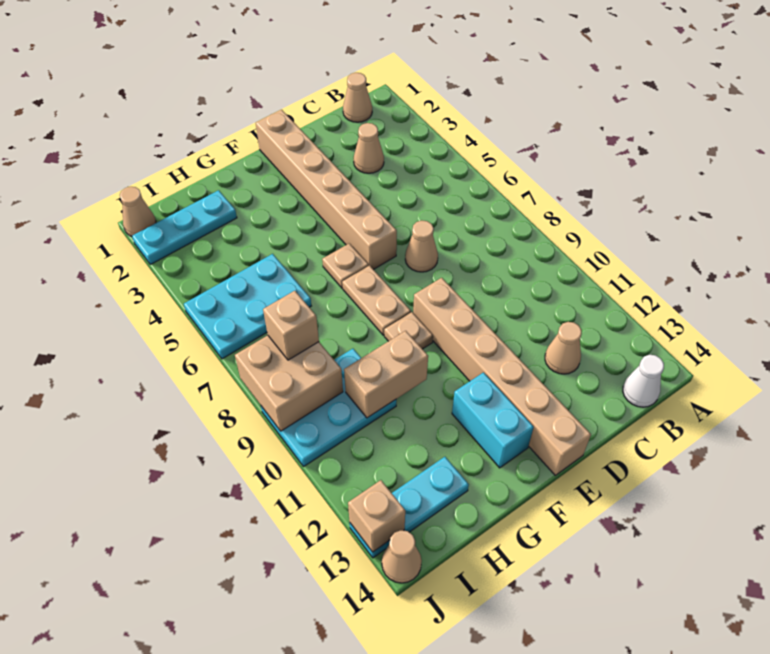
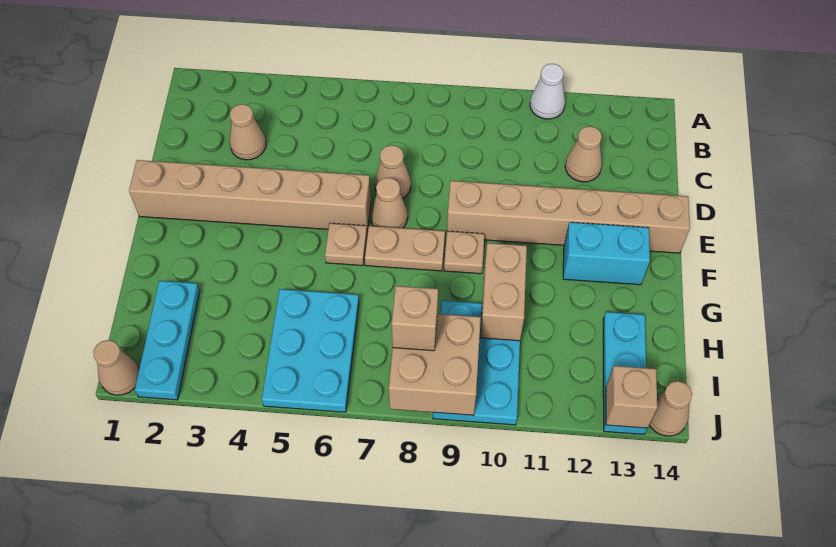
tan cone B1 level 1 -> tan cone E7 level 1
white cone B14 level 1 -> white cone A11 level 1

